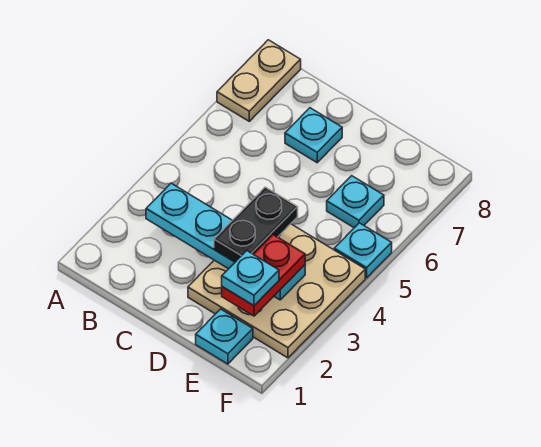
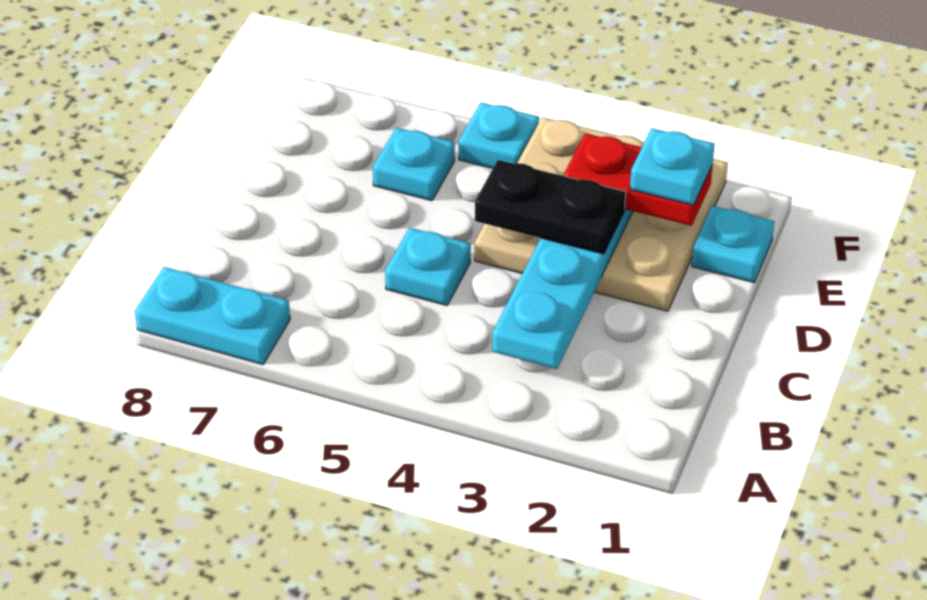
tan plate A7:A8 level 1 -> cyan plate A7:A8 level 1
cyan plate C7 level 1 -> cyan plate C5 level 1

